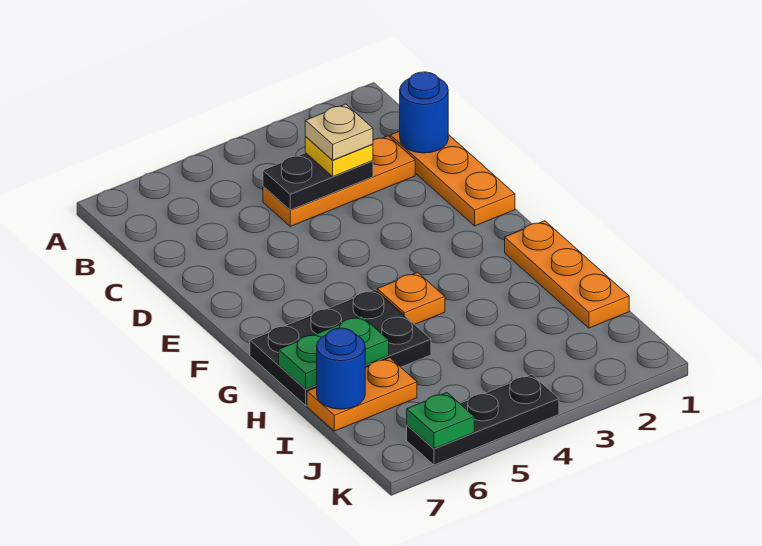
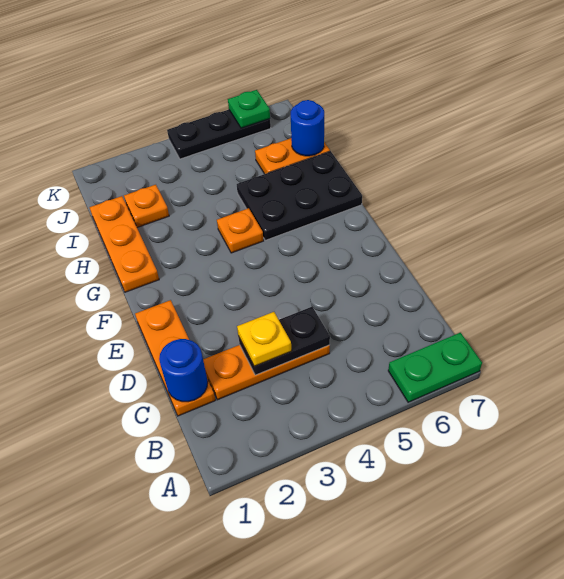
tan plate C3 level 4 -> none
green plate H6:H7 level 2 -> green plate A6:A7 level 1
none -> orange plate I2 level 1

